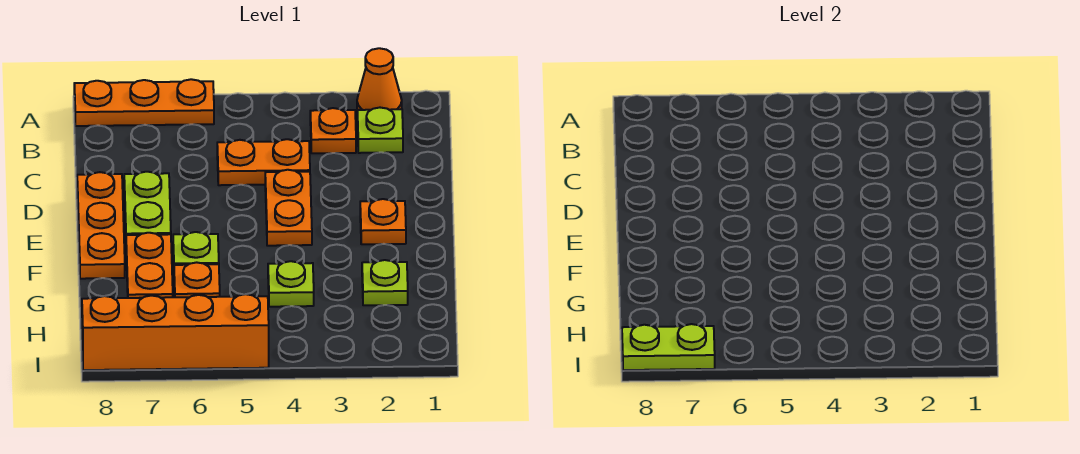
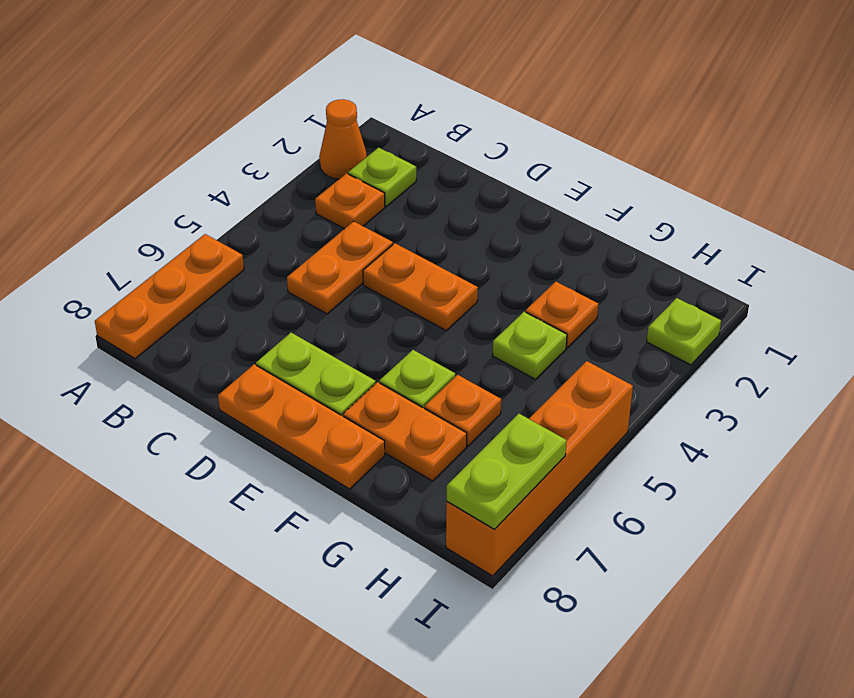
orange plate E2 level 1 -> orange plate G3 level 1
lime plate G2 level 1 -> lime plate I2 level 1

